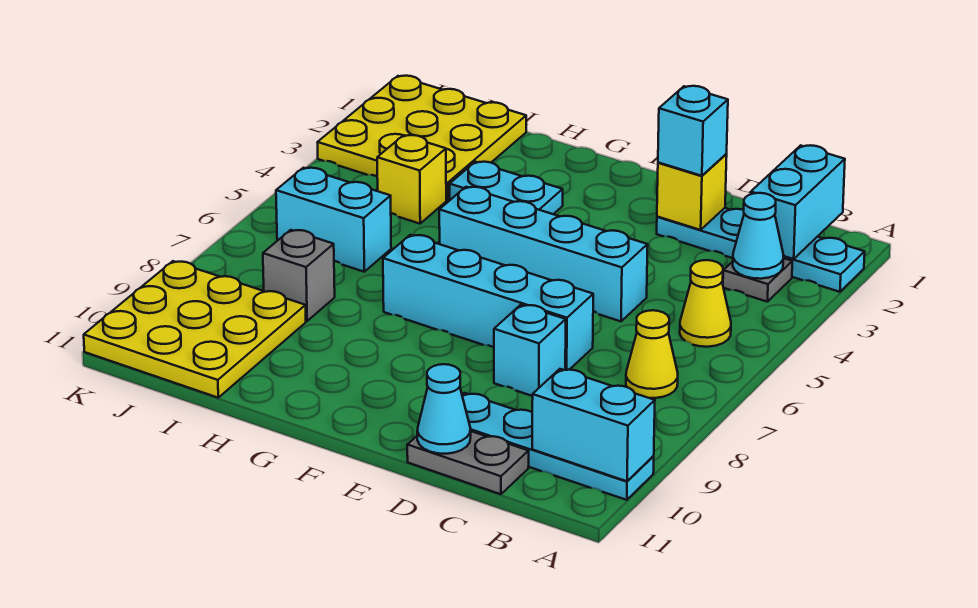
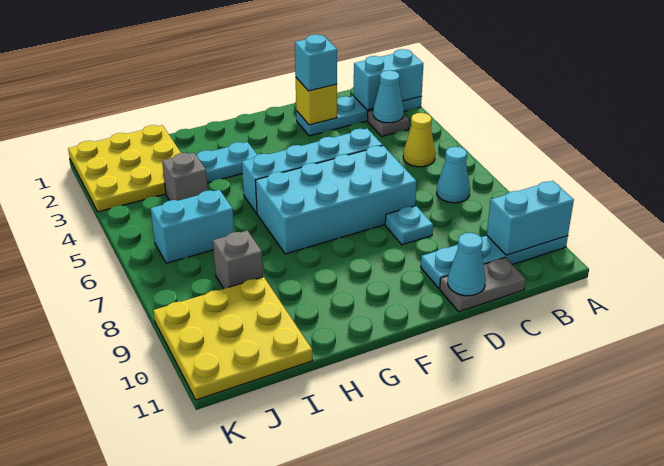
cyan brick B1:B2 level 2 -> cyan brick A2:B2 level 2
yellow cone B7 level 1 -> cyan cone B7 level 1
cyan brick D7:G7 level 1 -> cyan brick D6:G7 level 1
cyan brick D8 level 1 -> cyan plate D8 level 1
yellow brick I4 level 1 -> grey brick I4 level 1

